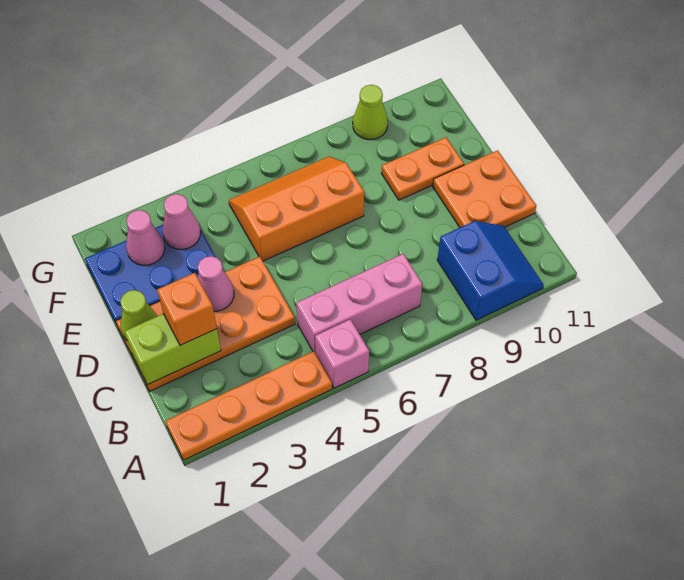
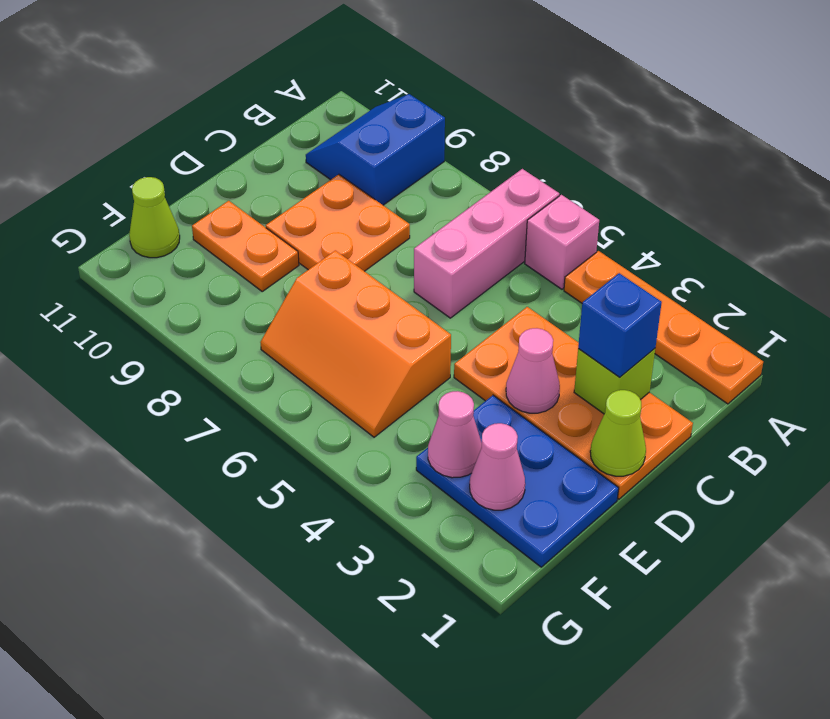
pink brick B5:B7 level 1 -> pink brick A6:C6 level 1
lime brick C1:C2 level 2 -> lime brick C2 level 2
orange brick C2 level 3 -> blue brick C2 level 3
orange plate C10:D11 level 1 -> orange plate C8:D9 level 1
lime cone G9 level 1 -> lime cone F11 level 1

